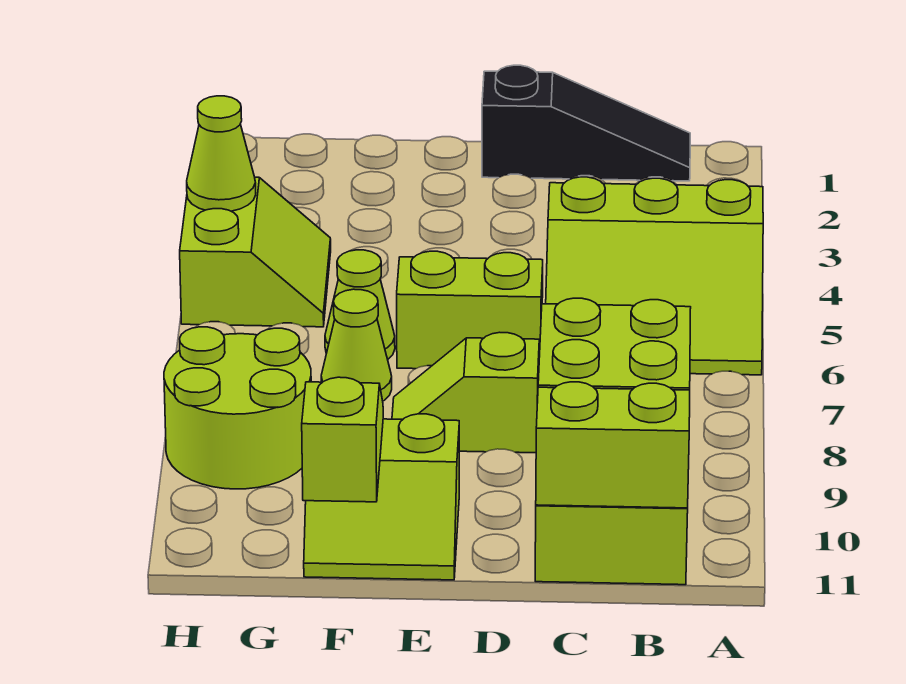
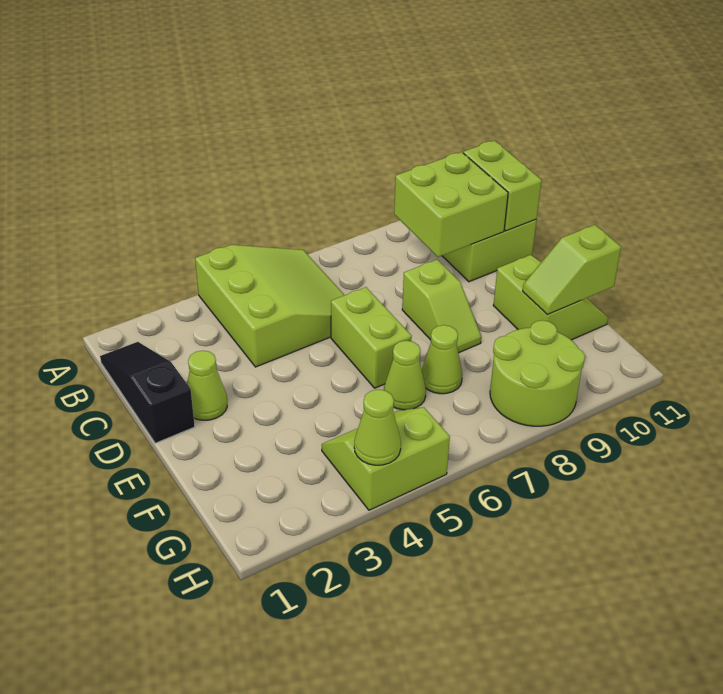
none -> lime cone D2 level 1

